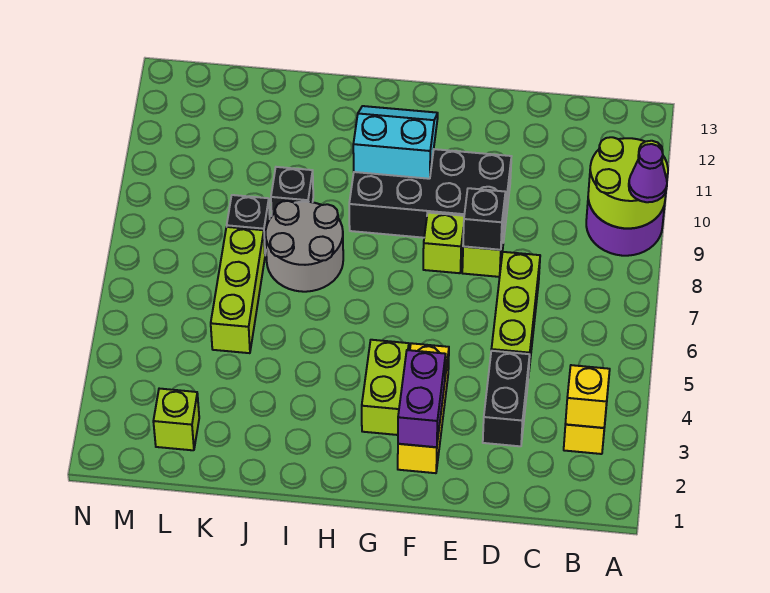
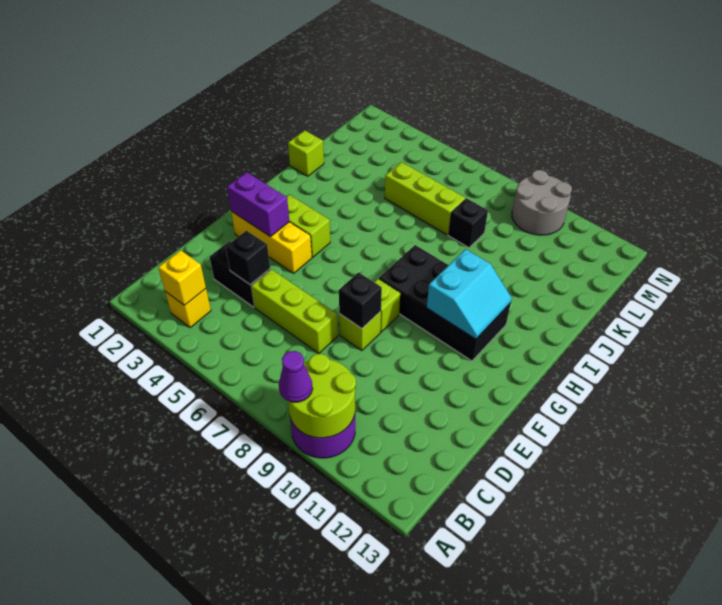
black brick E9:H10 level 1 -> black brick G8:H11 level 1
grey round brick I7:J8 level 1 -> grey round brick M9:N10 level 1
black brick J9 level 1 -> black brick D4 level 2
lime brick L2 level 1 -> lime brick J1 level 1

